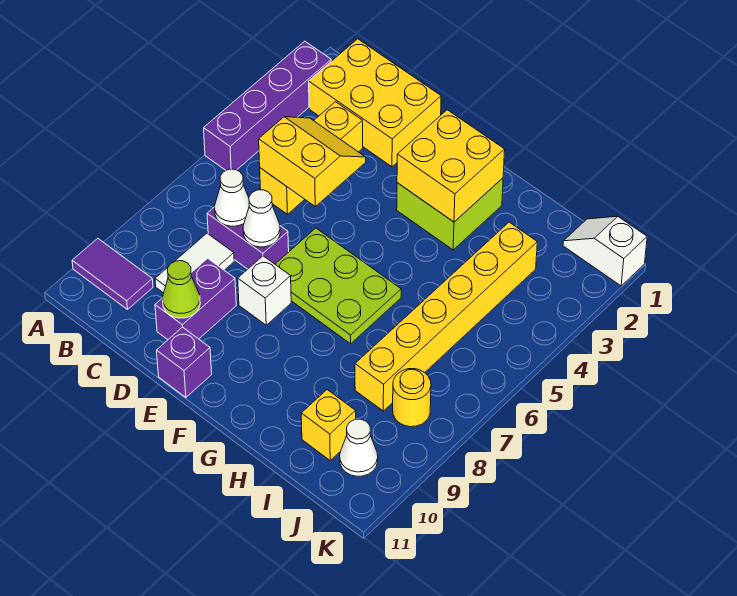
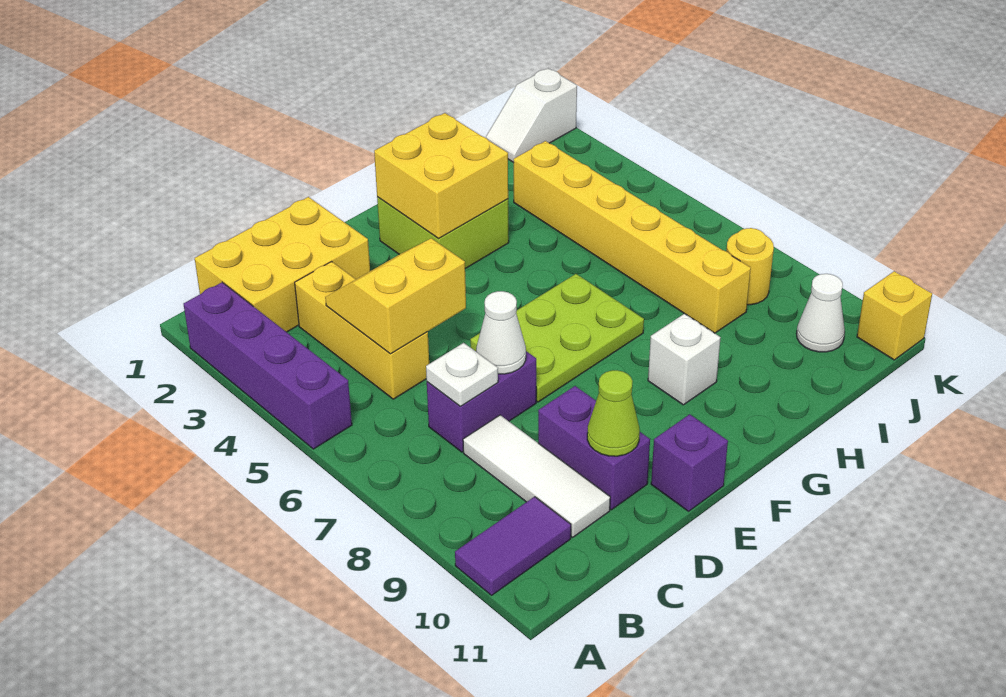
white cone C7 level 2 -> white plate C7 level 2
white tile C8:C9 level 1 -> white tile C8:C10 level 1
white brick E8 level 1 -> white brick G9 level 1
yellow brick I10 level 1 -> yellow brick K11 level 1

